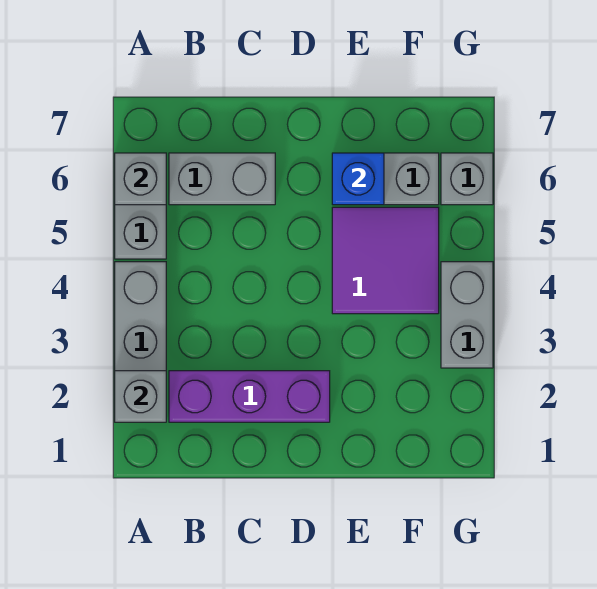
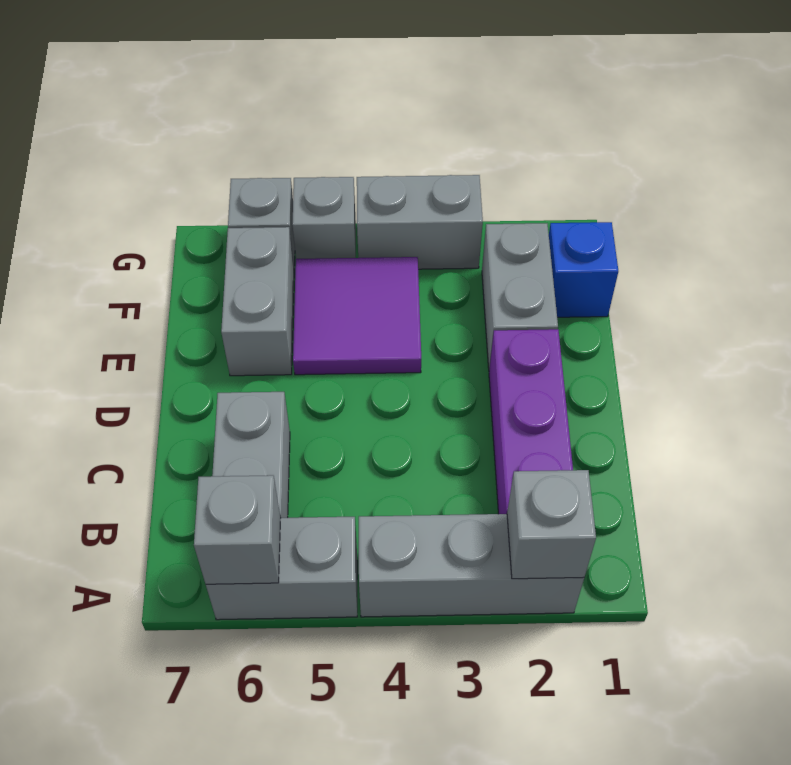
none -> grey brick E2:F2 level 1
blue brick E6 level 2 -> blue brick F1 level 1
none -> grey brick G5 level 1

